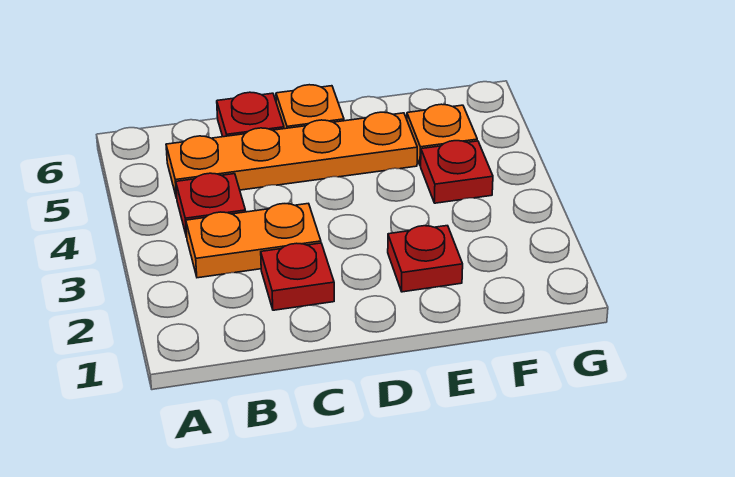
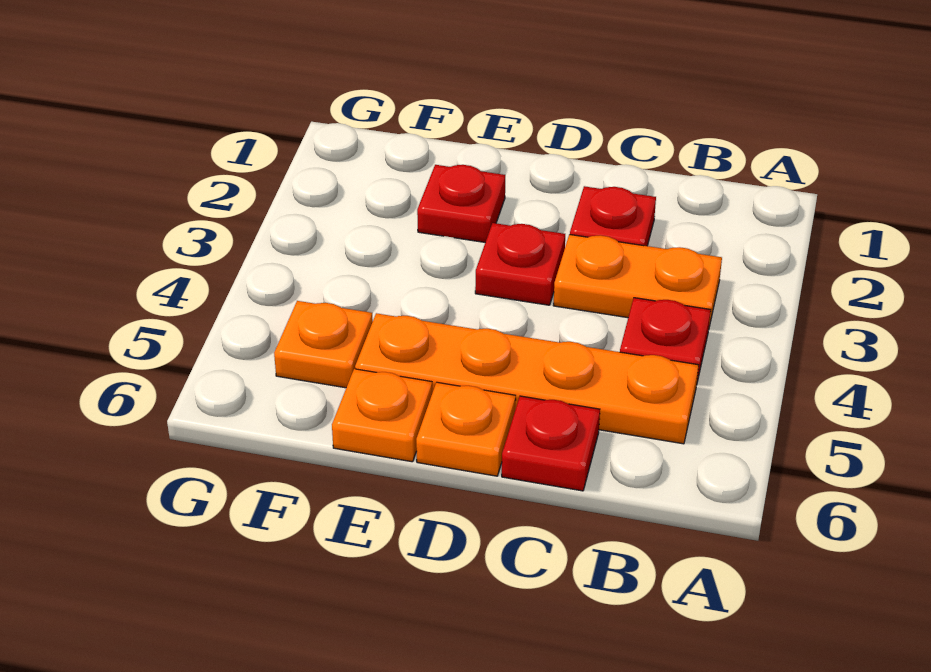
none -> orange plate E6 level 1
red plate F4 level 1 -> red plate D3 level 1

